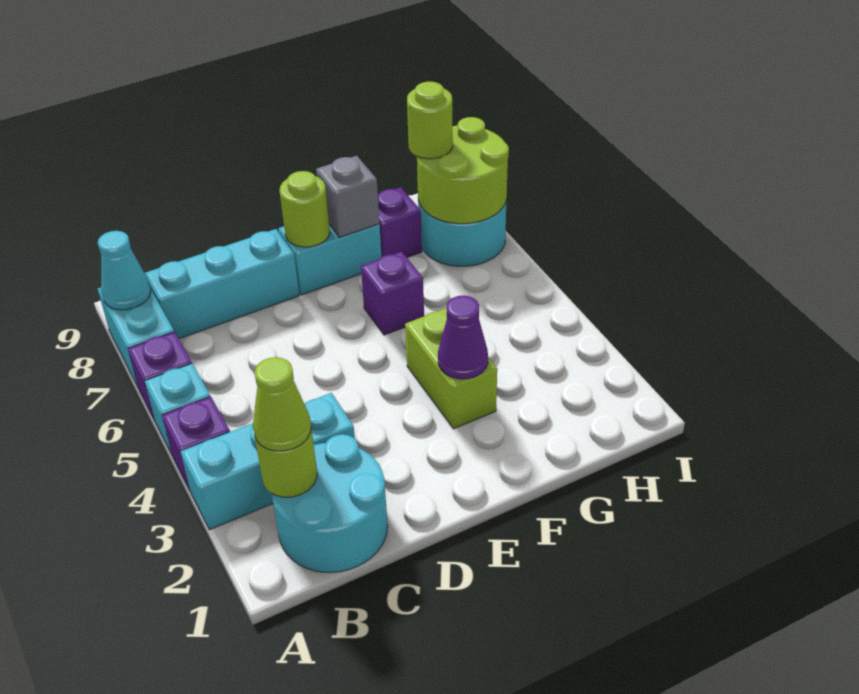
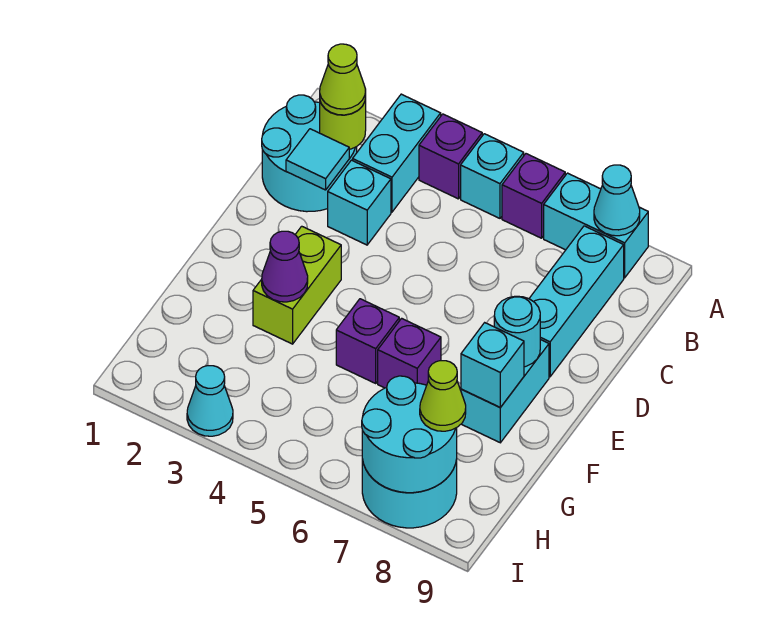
none -> cyan tile C2 level 2
lime round brick E8 level 2 -> cyan round brick E8 level 2
lime brick F3:F4 level 1 -> lime brick E3:F3 level 1
grey brick F8 level 2 -> cyan brick F8 level 2
purple brick G8 level 1 -> purple brick F5 level 1
lime round brick H7:I8 level 2 -> cyan round brick H7:I8 level 2
lime round brick H8 level 3 -> lime cone H8 level 3
none -> cyan cone I3 level 1

